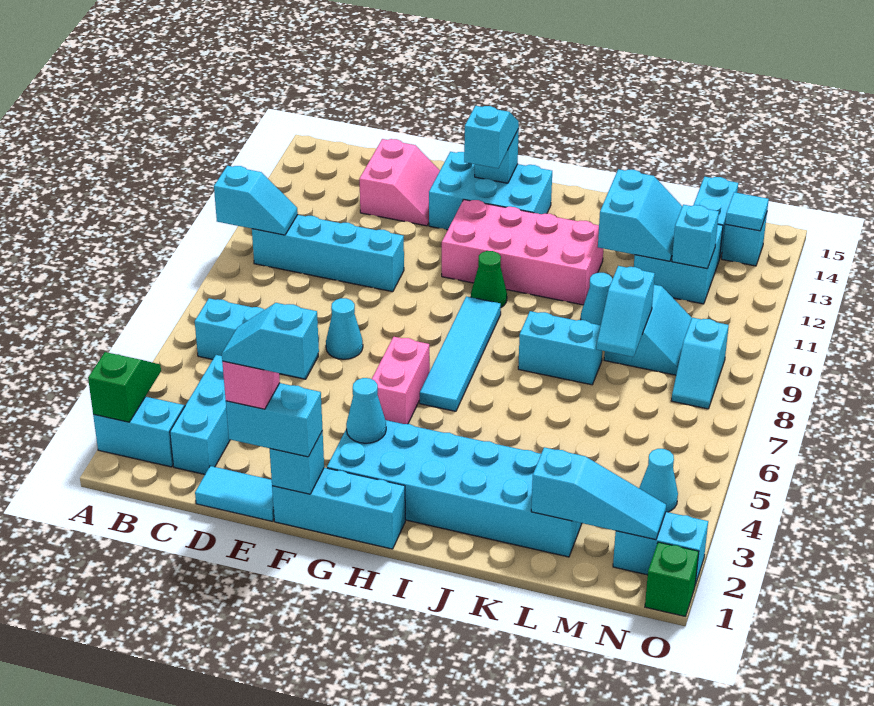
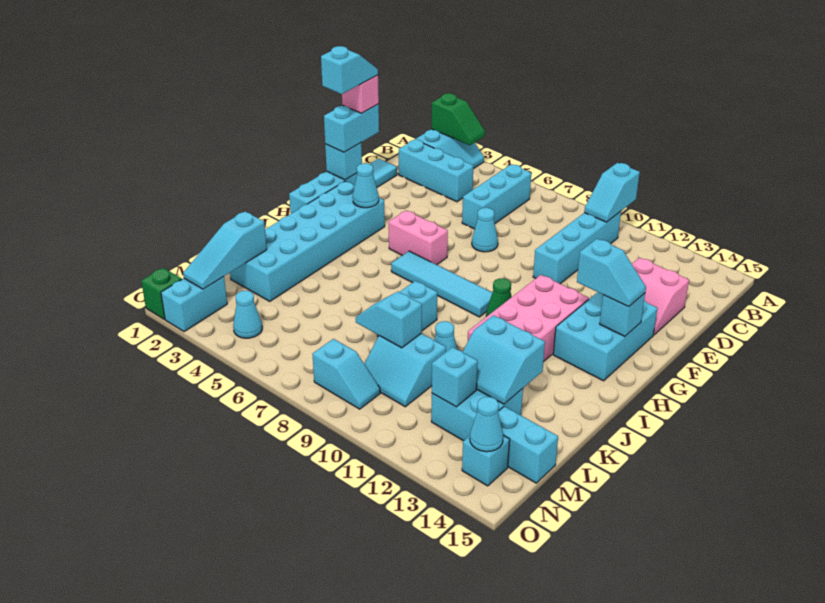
cyan slope N8:N9 level 1 top 9 -> cyan slope N8:N9 level 1 top 8
cyan tile N14 level 2 -> cyan cone N14 level 2

